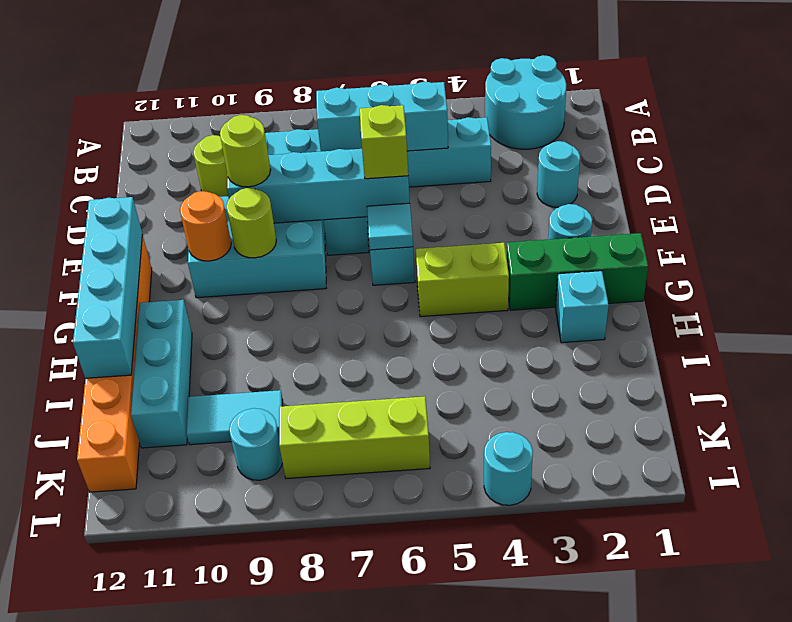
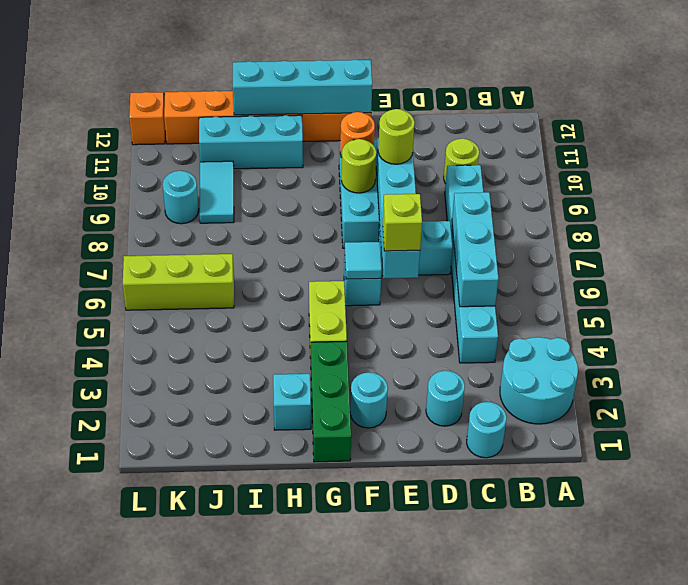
lime brick K6:K8 level 1 -> lime brick J6:L6 level 1
cyan round brick L4 level 1 -> cyan round brick C1 level 1
none -> orange brick L12 level 1

